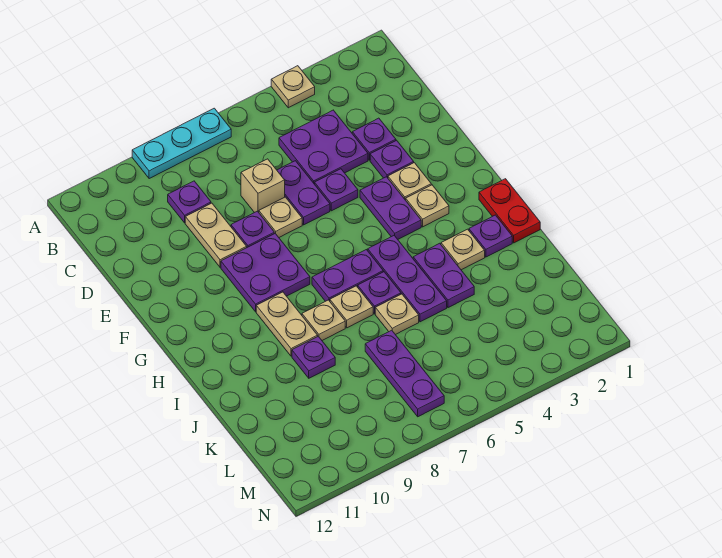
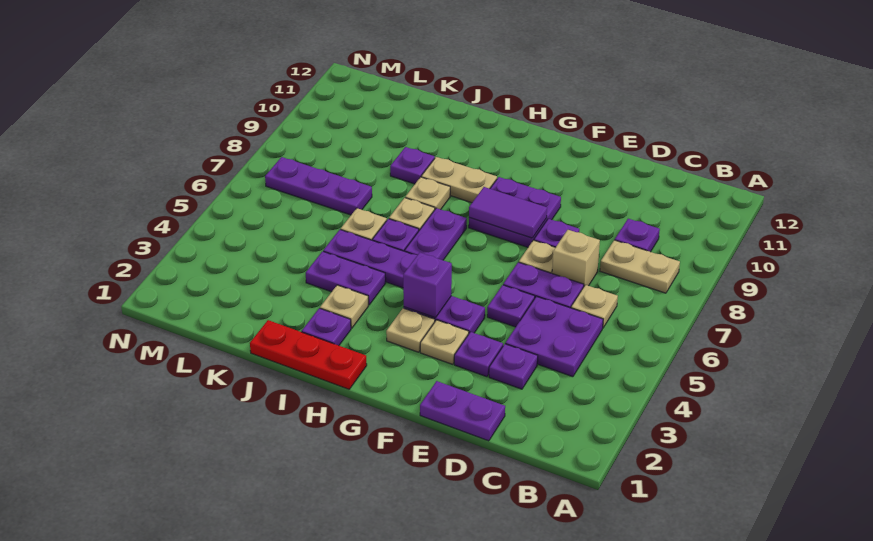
tan plate A4 level 1 -> tan plate C6 level 1
cyan plate A7:A9 level 1 -> none
none -> purple plate D1:E1 level 1
tan plate D9:E9 level 1 -> tan plate B8:C8 level 1
none -> purple tile F8:G8 level 2
none -> purple brick G4 level 2
red plate H1:I1 level 1 -> red plate H1:J1 level 1

